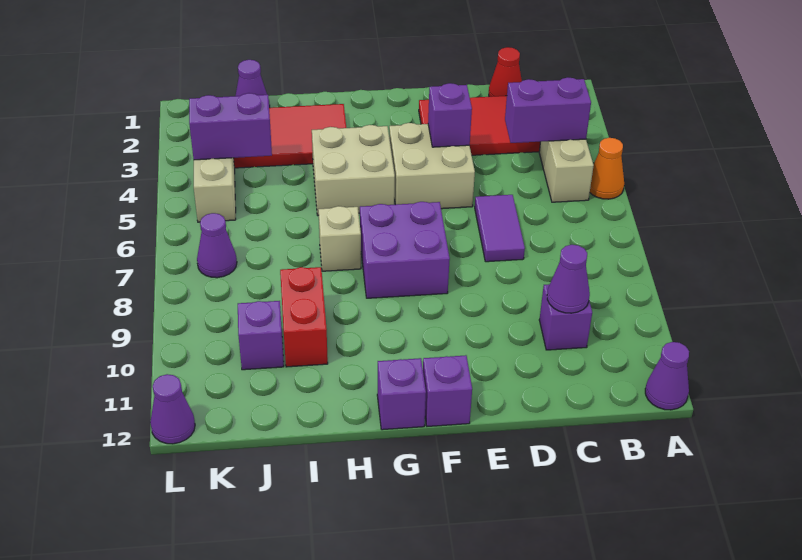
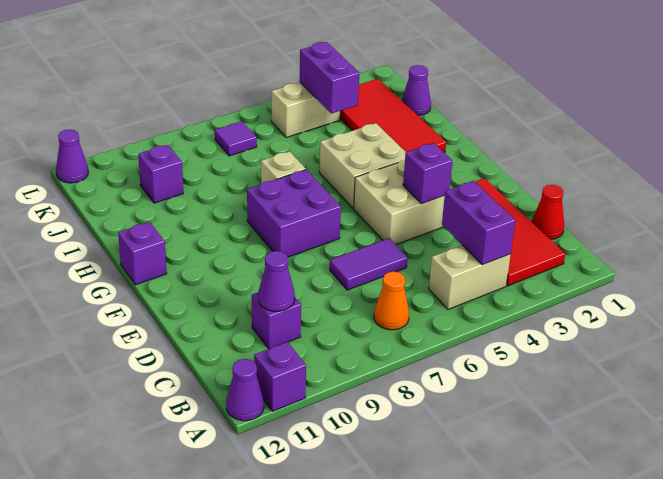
orange cone A5 level 1 -> orange cone B7 level 1
purple brick F12 level 1 -> purple brick A11 level 1
red brick I9:I10 level 1 -> none
purple cone K7 level 1 -> purple tile K7 level 1

